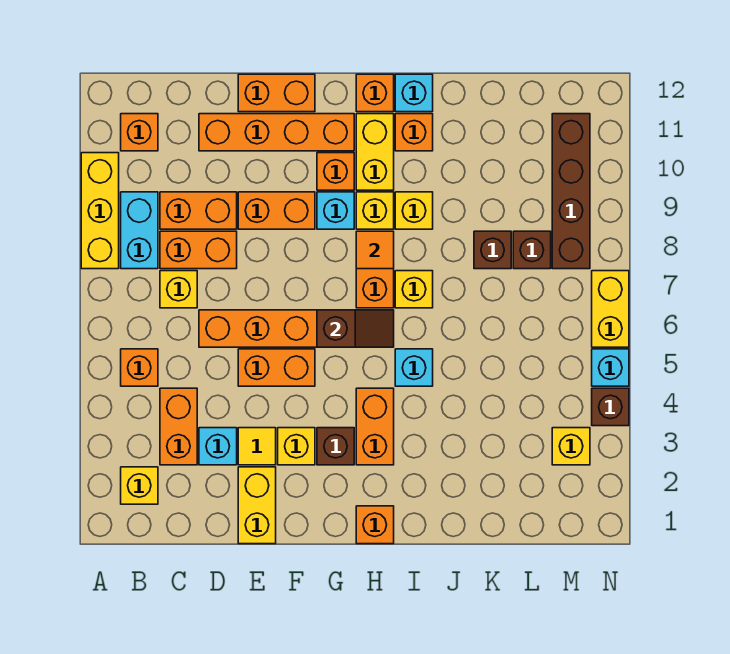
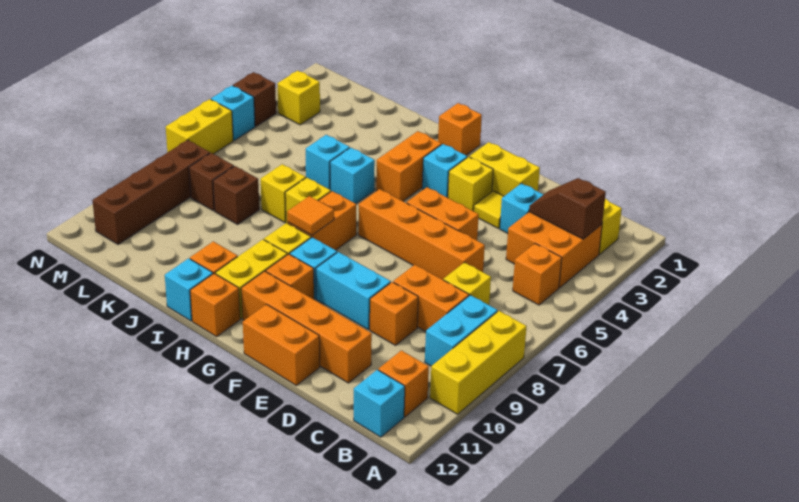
none -> cyan brick B12 level 1
orange brick C3:C4 level 1 -> orange brick B3:C4 level 1
orange brick C9:D9 level 1 -> orange brick D9 level 1
yellow brick E1:E2 level 1 -> yellow brick E2:F2 level 1
orange brick E9:F9 level 1 -> cyan brick E9:F9 level 1
brown brick G3 level 1 -> cyan brick G3 level 1
brown slope G6:H6 level 2 top G -> brown slope B3:C3 level 2 top B
yellow brick I9 level 1 -> yellow brick J7 level 1
none -> cyan brick J5 level 1

